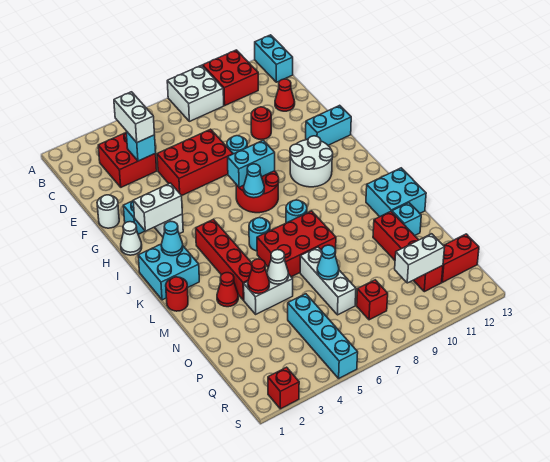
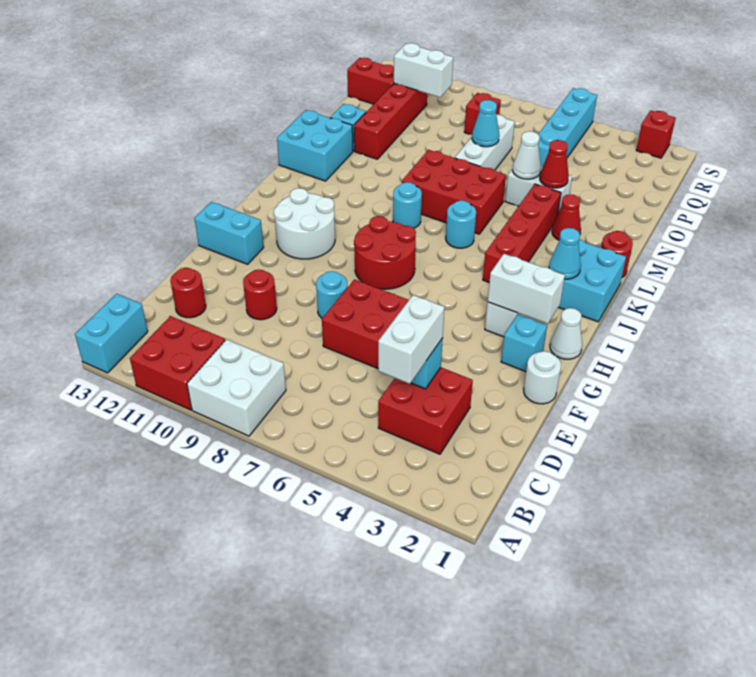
red cone D12 level 1 -> red round brick D12 level 1
cyan brick H7:H8 level 2 -> none
cyan cone I7 level 2 -> none

